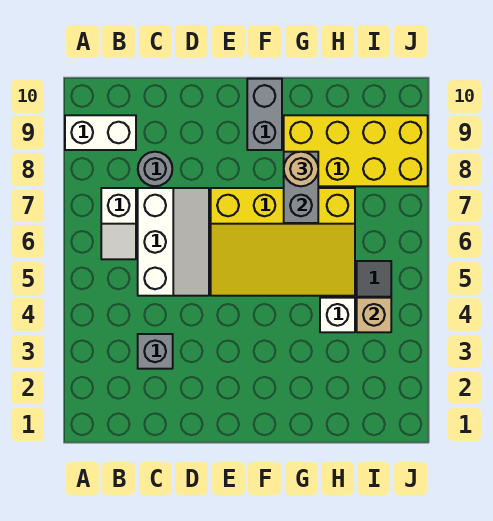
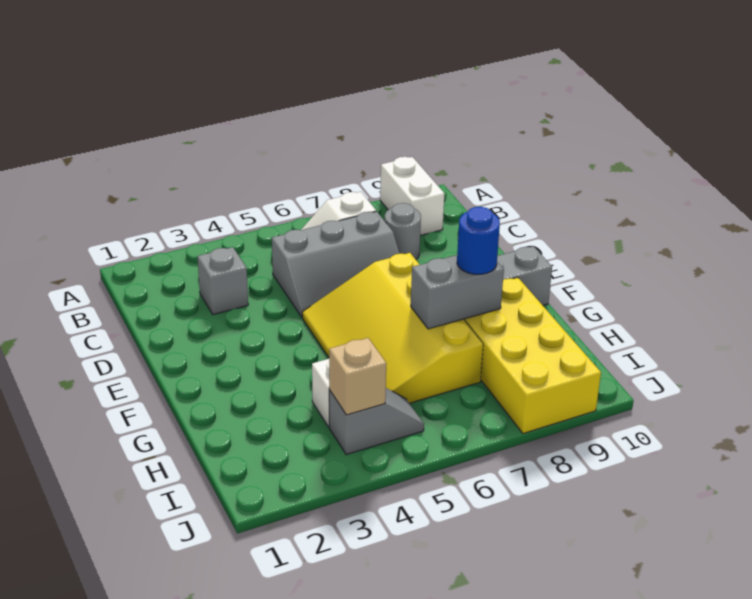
white slope C5:D7 level 1 top C -> grey slope C5:D7 level 1 top C
tan round brick G8 level 3 -> blue round brick G8 level 3

